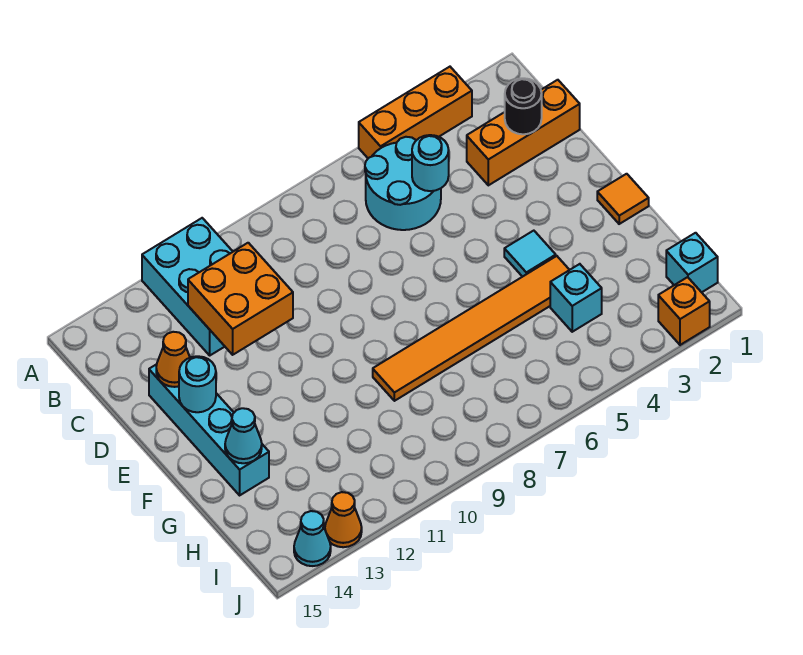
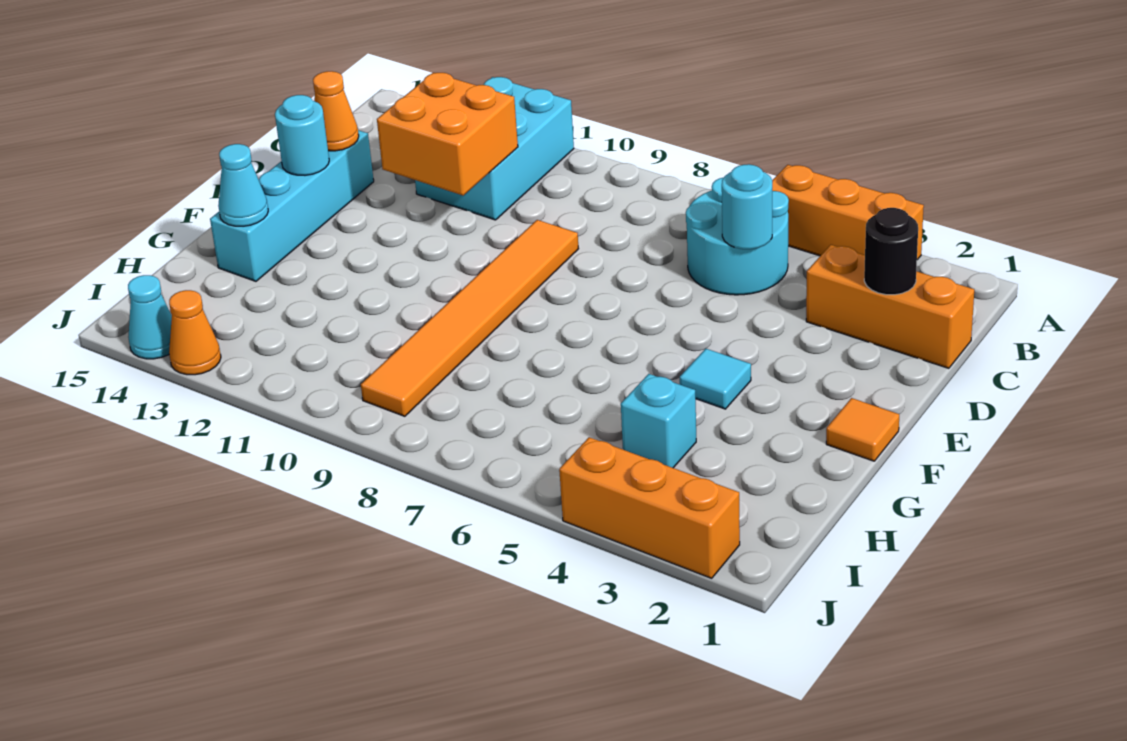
orange tile G4:G9 level 1 -> orange tile D9:I9 level 1
cyan brick I1 level 1 -> none
orange brick J2 level 1 -> orange brick J2:J4 level 1

